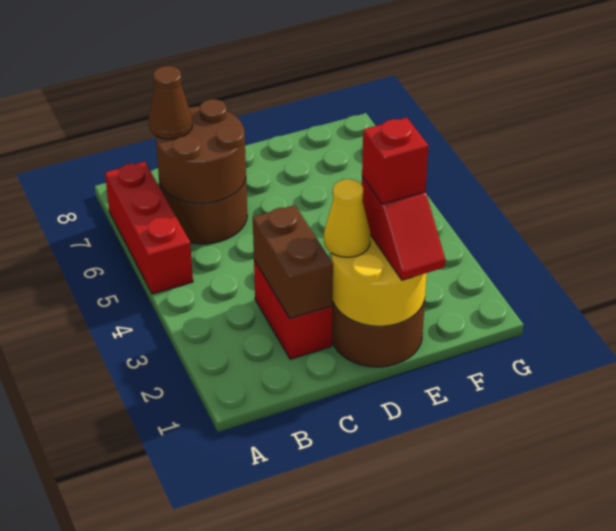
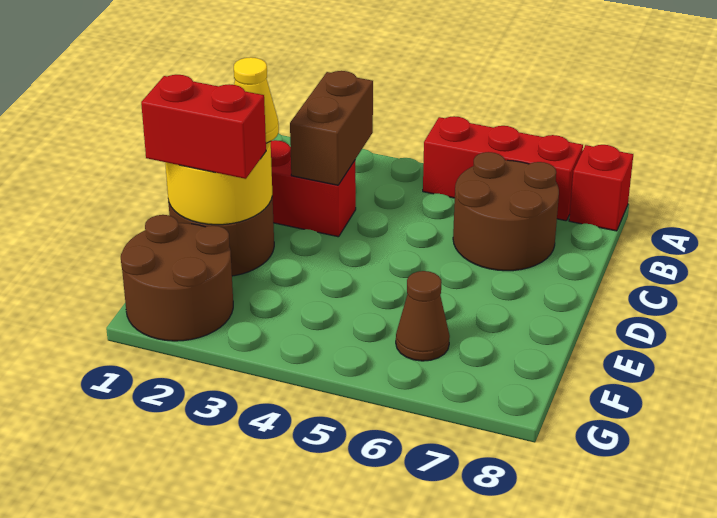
brown round brick B6:C7 level 2 -> brown round brick F1:G2 level 1
brown cone B7 level 3 -> brown cone F6 level 1
brown brick C2:C3 level 2 -> brown brick B3:C3 level 2
red slope E1:E2 level 3 top 2 -> red brick E1:E2 level 3
red brick E2 level 4 -> red brick A8 level 1

